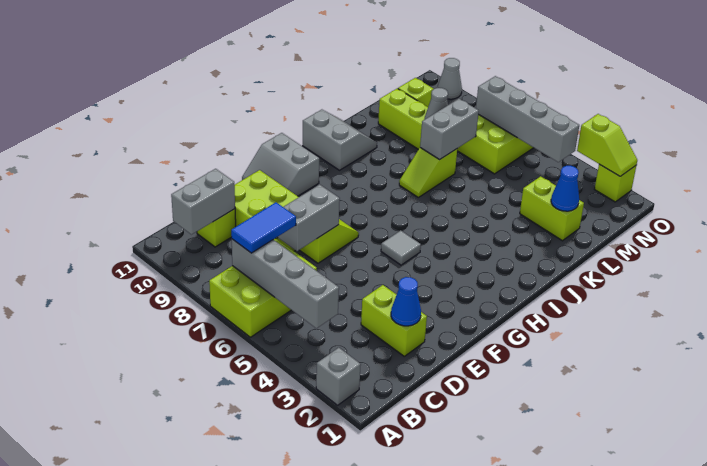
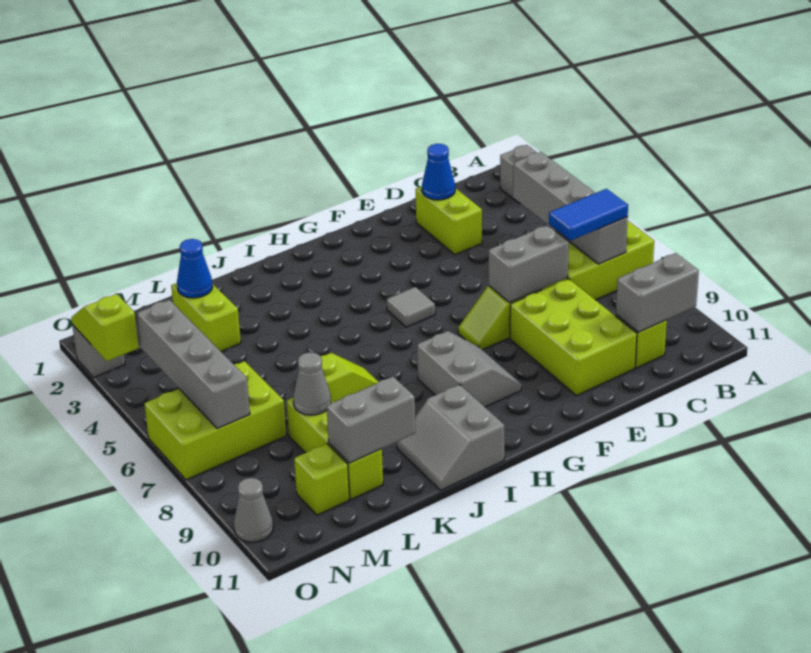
grey slope F10:G11 level 1 top G -> grey slope G8:H9 level 1 top H
grey brick K7:L7 level 2 -> grey brick K10:L10 level 2
lime brick O2 level 1 -> grey brick O2 level 1

